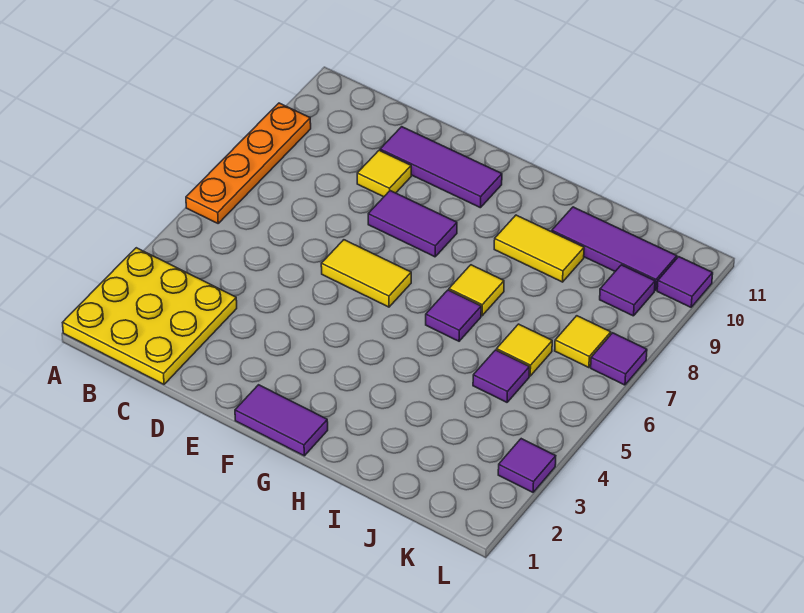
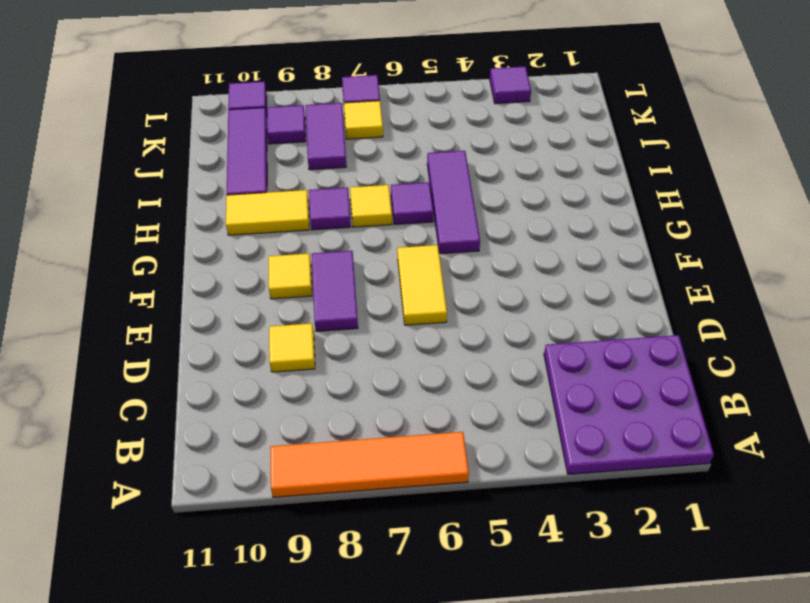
yellow plate A1:C3 level 1 -> purple plate A1:C3 level 1
orange plate A6:A9 level 1 -> orange tile A6:A9 level 1
purple tile D10:F10 level 1 -> purple tile G5:I5 level 1
purple tile F1:G1 level 1 -> purple tile J8:K8 level 1
yellow tile H9:I9 level 1 -> yellow tile H9:H10 level 1
purple tile J5 level 1 -> purple tile H8 level 1
yellow tile J6 level 1 -> yellow tile F9 level 1

